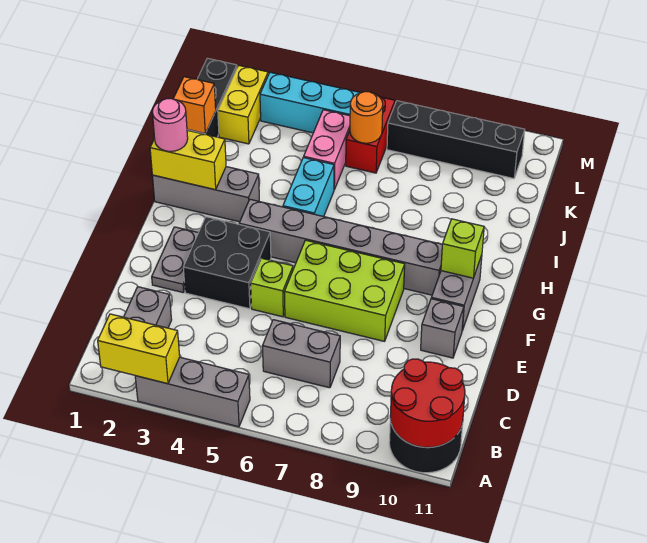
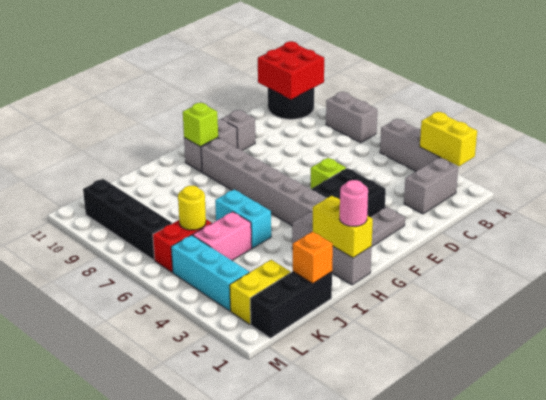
red round brick A10:B11 level 2 -> red brick A10:B11 level 2
grey brick C6:C7 level 1 -> grey brick A7:A8 level 1
lime brick E6:F8 level 1 -> none
cyan brick H5:I5 level 1 -> cyan brick I5:I6 level 1
orange round brick K6 level 2 -> yellow round brick K6 level 2

